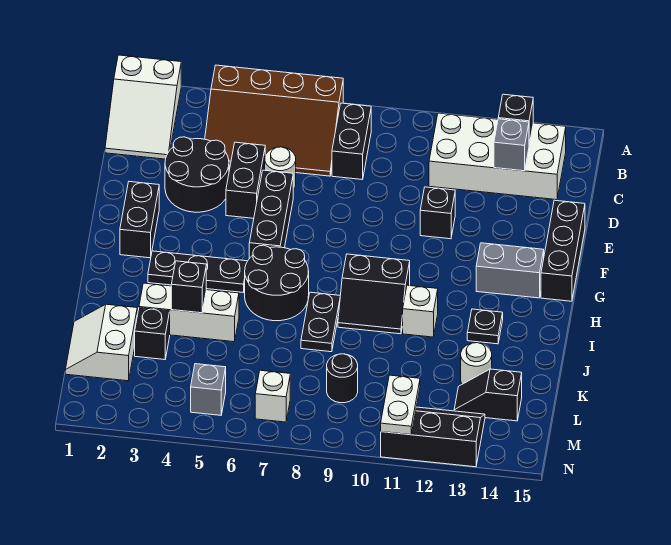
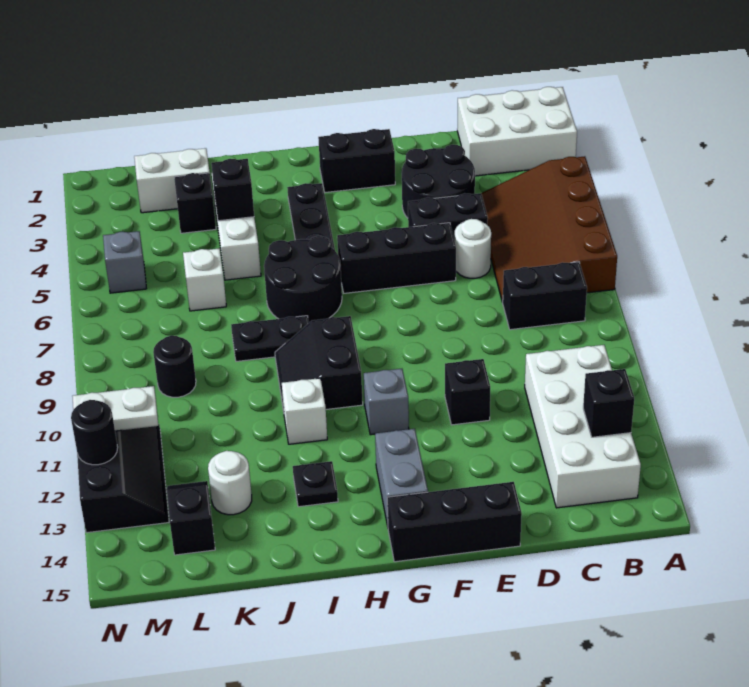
white slope A1:C2 level 1 top A -> white brick A1:C2 level 1
grey brick C13 level 2 -> grey brick G11 level 1
white brick M7 level 1 -> white brick K6 level 1
none -> black round brick N12 level 2

